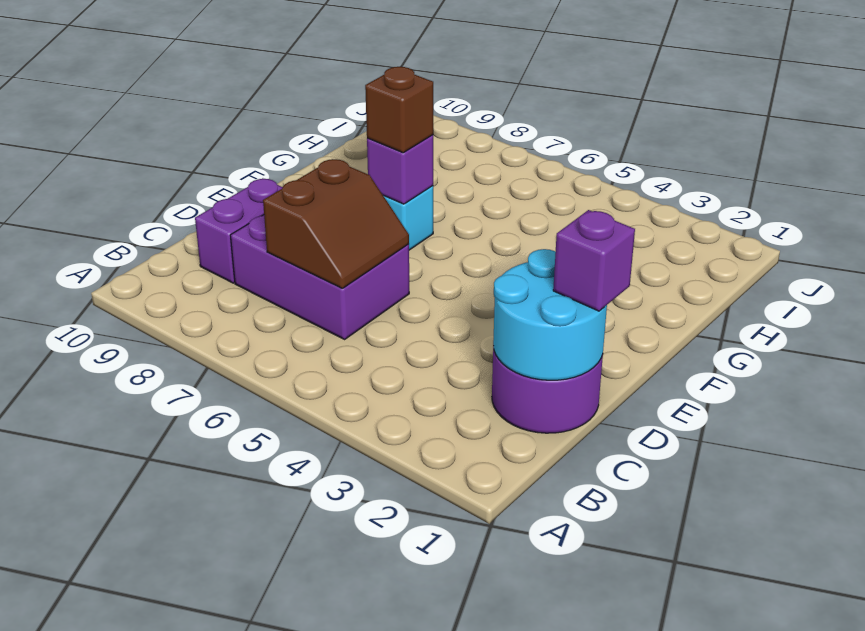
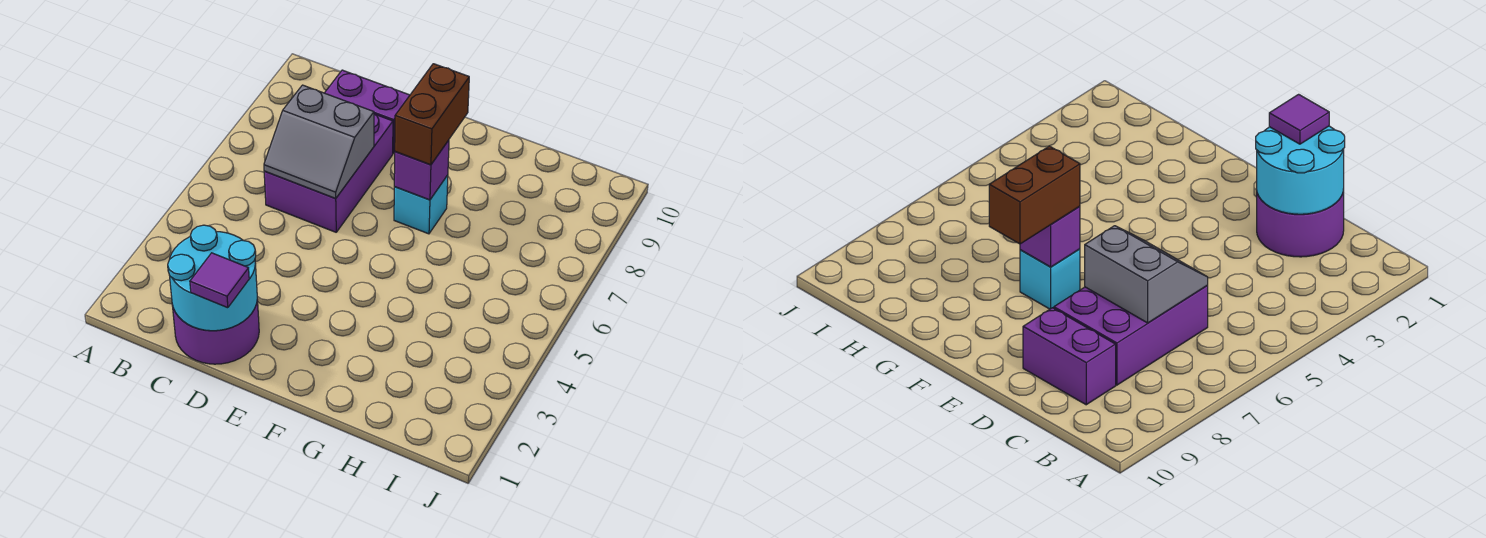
brown slope C6:D7 level 2 top 7 -> grey slope C6:D7 level 2 top 7
purple brick D1 level 3 -> purple tile D1 level 3
brown brick F7 level 3 -> brown brick F7:F8 level 3

